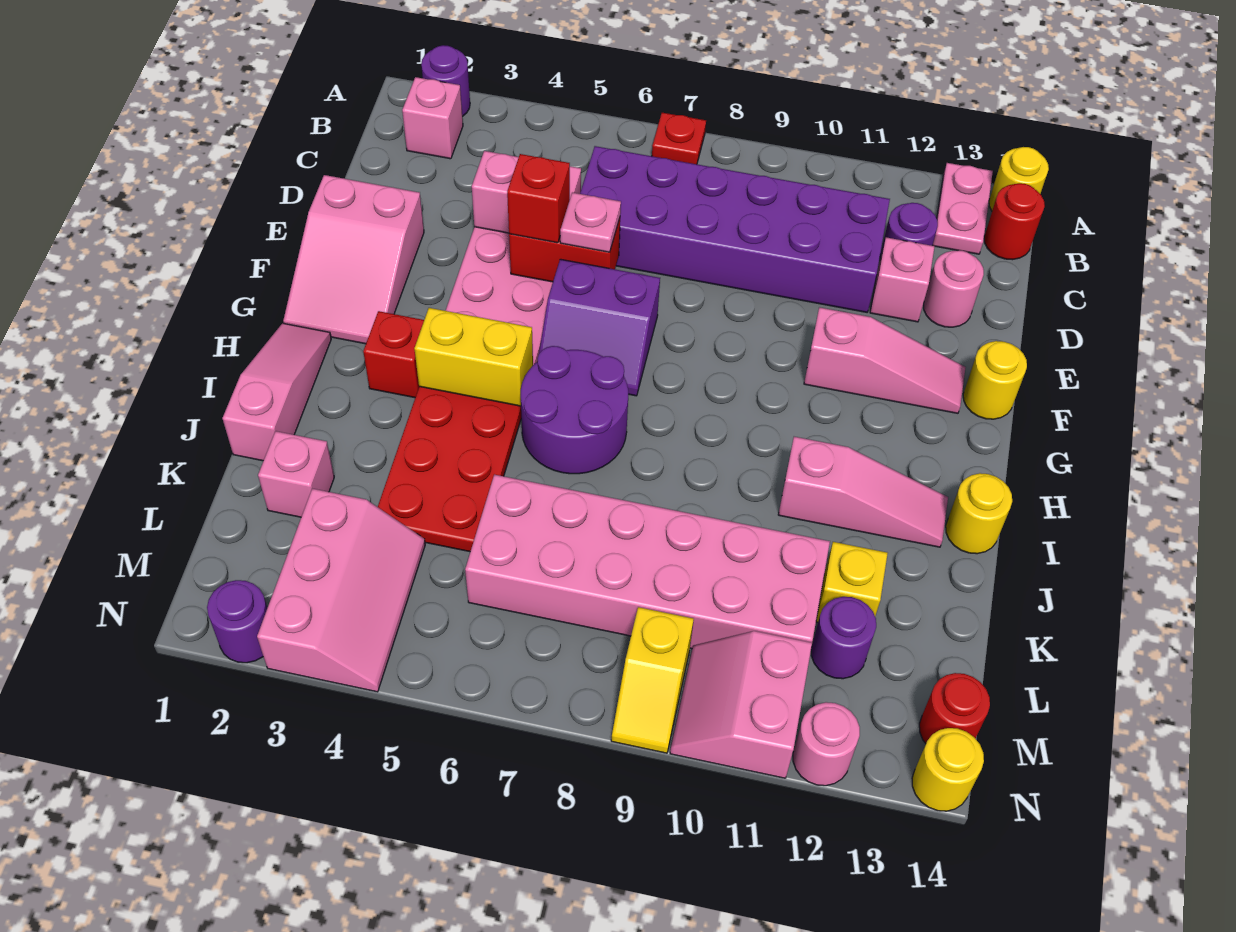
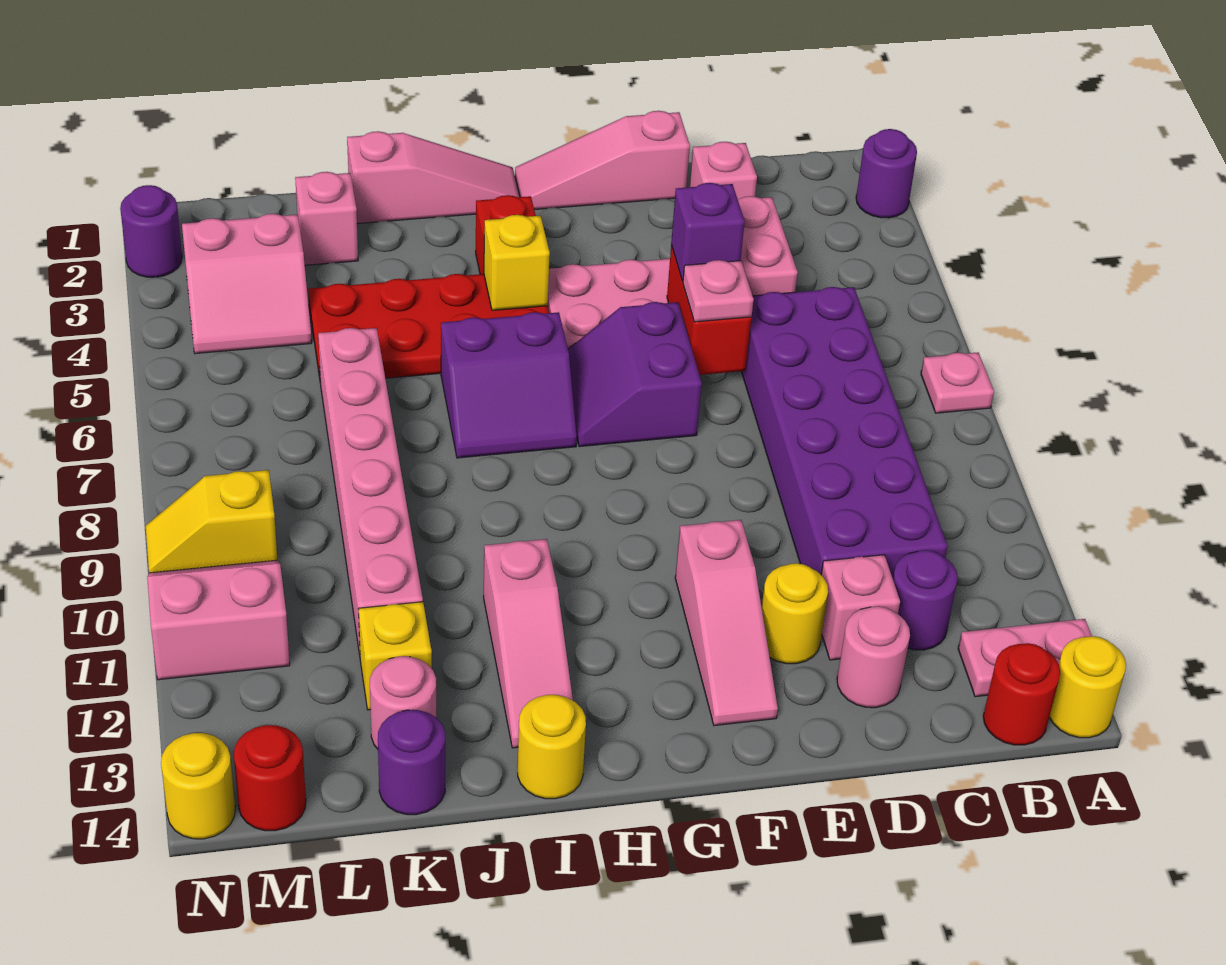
red plate A7 level 1 -> pink plate A7 level 1
pink brick B2 level 1 -> pink brick D2 level 1
pink slope E1:G2 level 1 top E -> pink slope E1:G1 level 1 top E
red brick E5 level 3 -> purple brick E5 level 3
yellow round brick F14 level 1 -> yellow round brick E12 level 1
yellow brick H4:H5 level 2 -> yellow brick H4 level 2
purple round brick H6:I7 level 1 -> purple slope H6:I7 level 1 top 6
pink brick K6:L11 level 1 -> pink brick K6:K11 level 1
pink slope L3:N4 level 1 top 3 -> pink slope L3:M4 level 1 top 3
purple round brick L12 level 1 -> purple round brick K14 level 1
pink round brick N12 level 1 -> pink round brick K13 level 1

